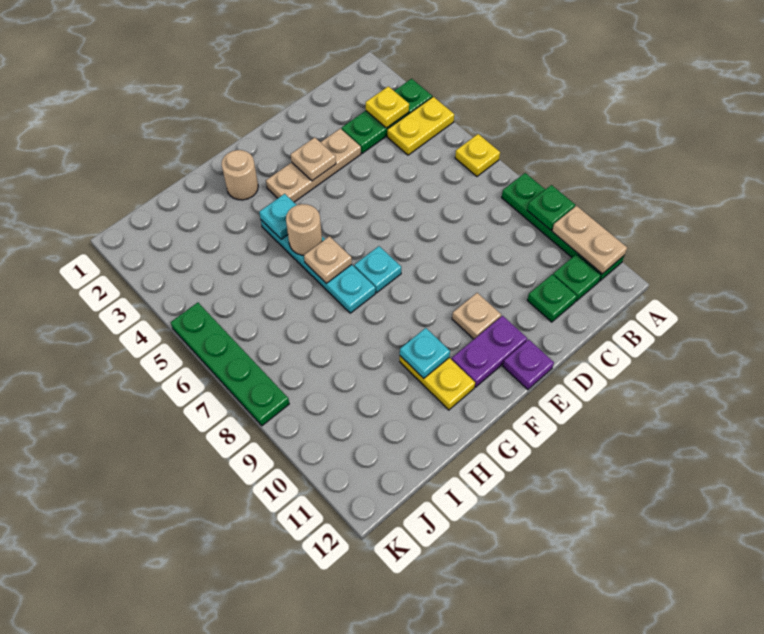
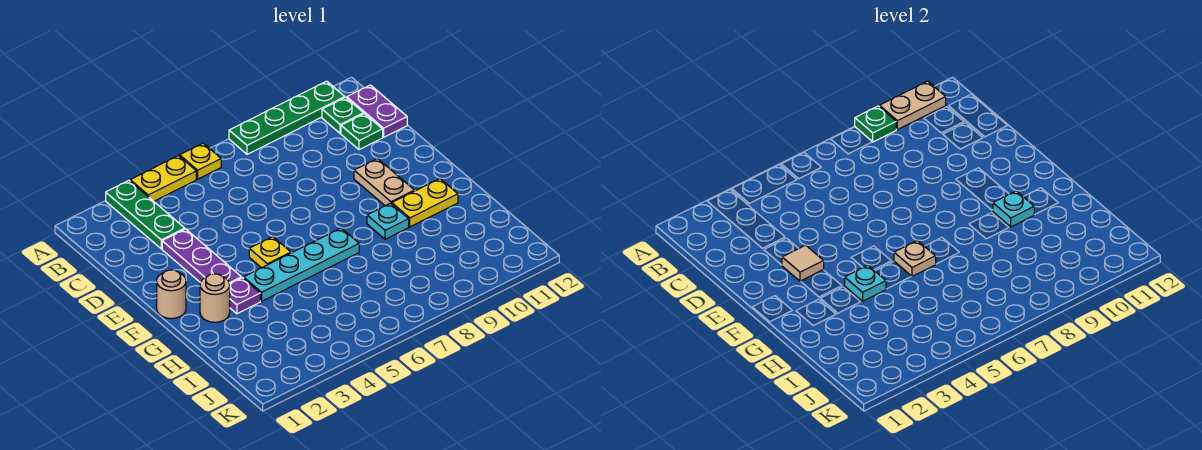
yellow plate A4:B4 level 1 -> yellow plate A4:A5 level 1
yellow plate B3 level 2 -> yellow plate F5 level 1
tan plate D3:F3 level 1 -> purple plate D3:F3 level 1
tan plate E3 level 2 -> tan tile E3 level 2
tan plate E10 level 1 -> tan plate E10:F10 level 1
purple plate E11:F11 level 1 -> purple plate B12:C12 level 1
purple plate E12 level 1 -> purple plate G3 level 1
cyan plate F7 level 1 -> cyan plate G9 level 1
tan round brick G5 level 2 -> tan round brick F1 level 1
green plate K5:K8 level 1 -> none

